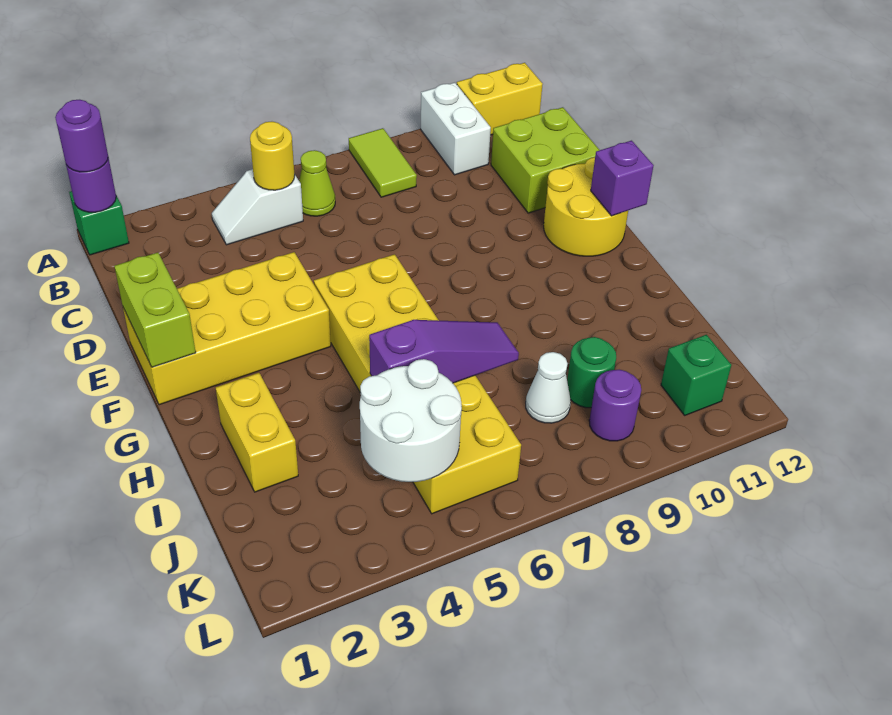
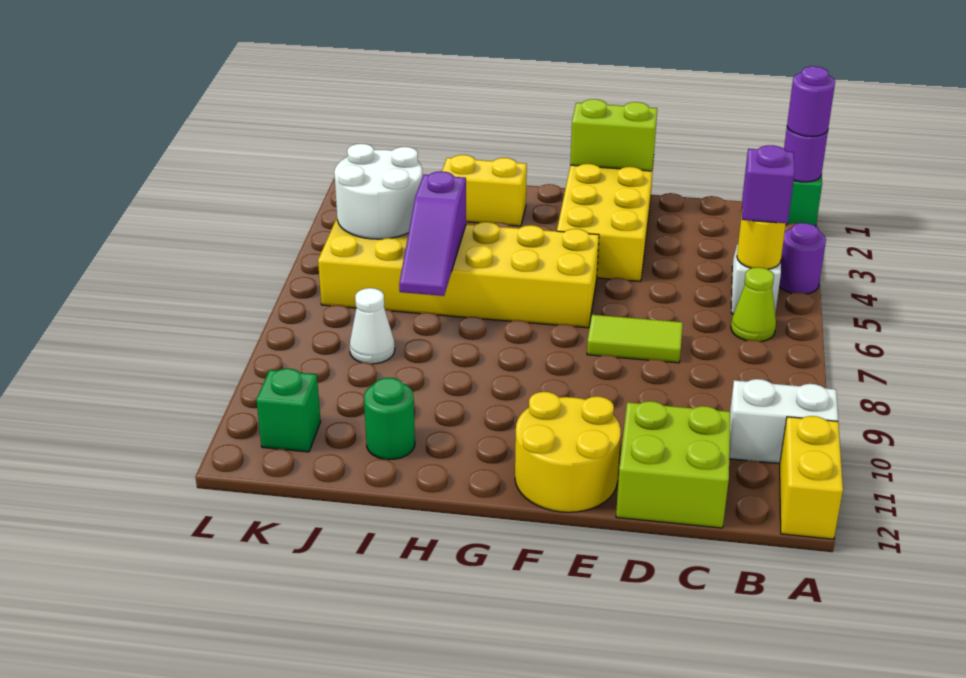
lime tile A8:B8 level 1 -> lime tile D7:E7 level 1
purple brick F12 level 2 -> purple brick B5 level 3
green round brick J9 level 1 -> green round brick I11 level 1
purple round brick K9 level 1 -> purple round brick A4 level 1

